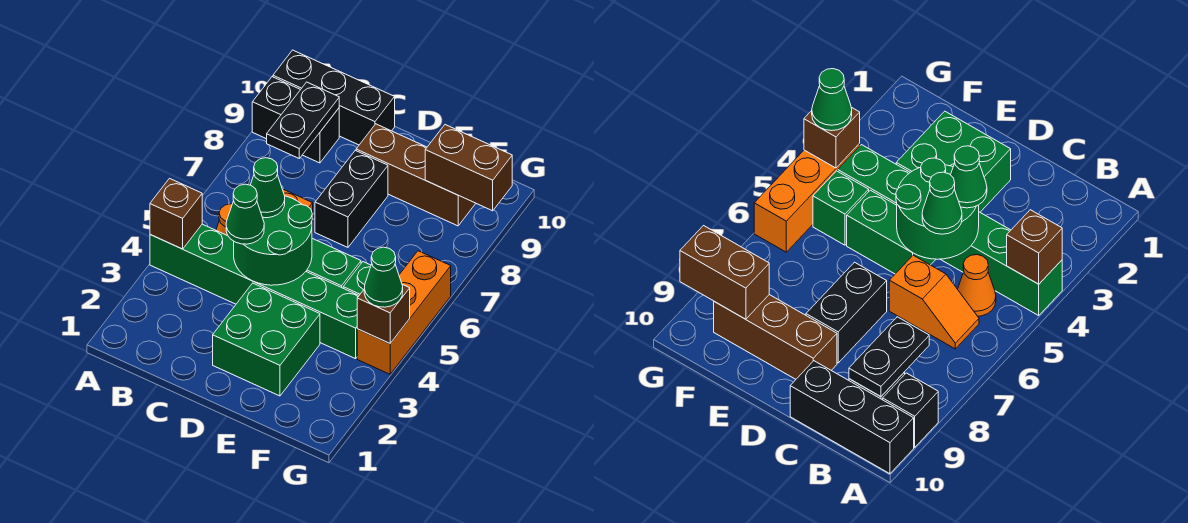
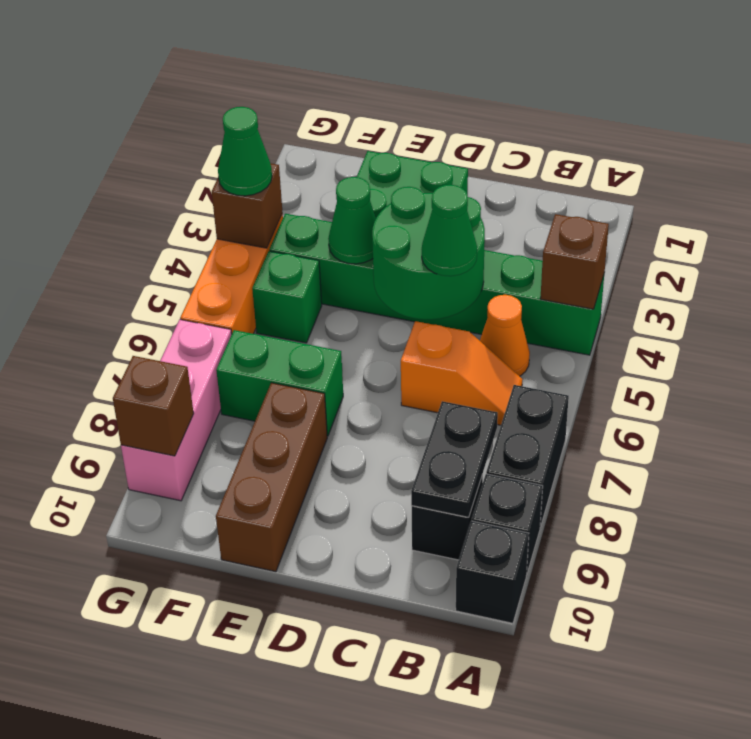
black brick A10:C10 level 1 -> black brick A10 level 1
green cone C4 level 3 -> green cone E4 level 2
green brick D5:E5 level 1 -> green brick E7:F7 level 1
black brick D7:D8 level 1 -> black brick A7:A8 level 1
brown brick D9:F9 level 1 -> brown brick E8:E10 level 1
brown brick F9:G9 level 2 -> brown brick G9 level 2
none -> pink brick G7:G9 level 1

